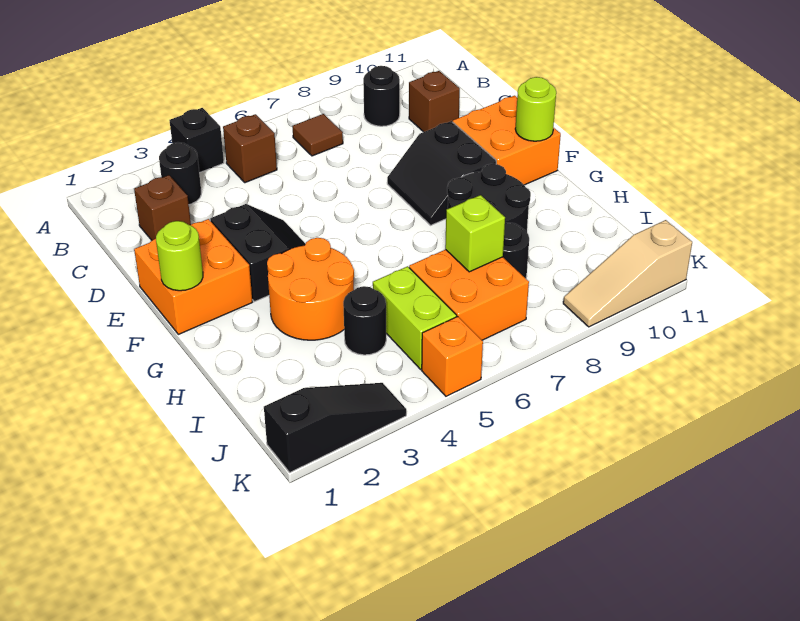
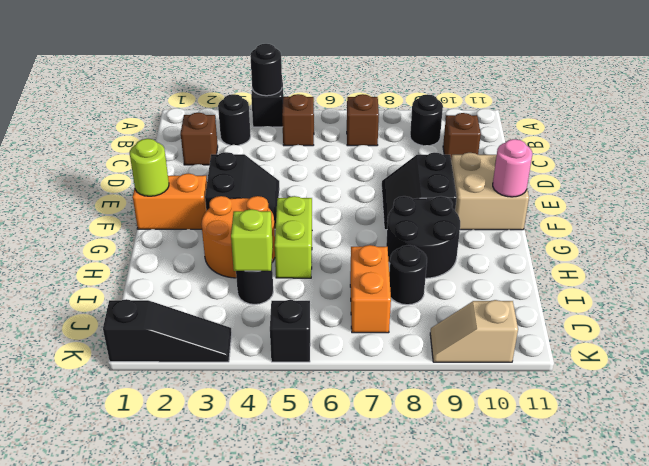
none -> black round brick A4 level 2
brown tile B7 level 1 -> brown brick B7 level 1
orange brick E1:F2 level 1 -> orange brick F1:F2 level 1
orange brick E10:F11 level 1 -> tan brick E10:F11 level 1
lime round brick F11 level 2 -> pink round brick F11 level 2
lime brick I5:J5 level 1 -> lime brick G5:H5 level 1
orange brick I6:J7 level 1 -> orange brick I7:J7 level 1
lime brick I7 level 2 -> lime brick I4 level 2
orange brick K5 level 1 -> black brick K5 level 1
tan slope K9:K11 level 1 top 11 -> tan slope K9:K10 level 1 top 10

